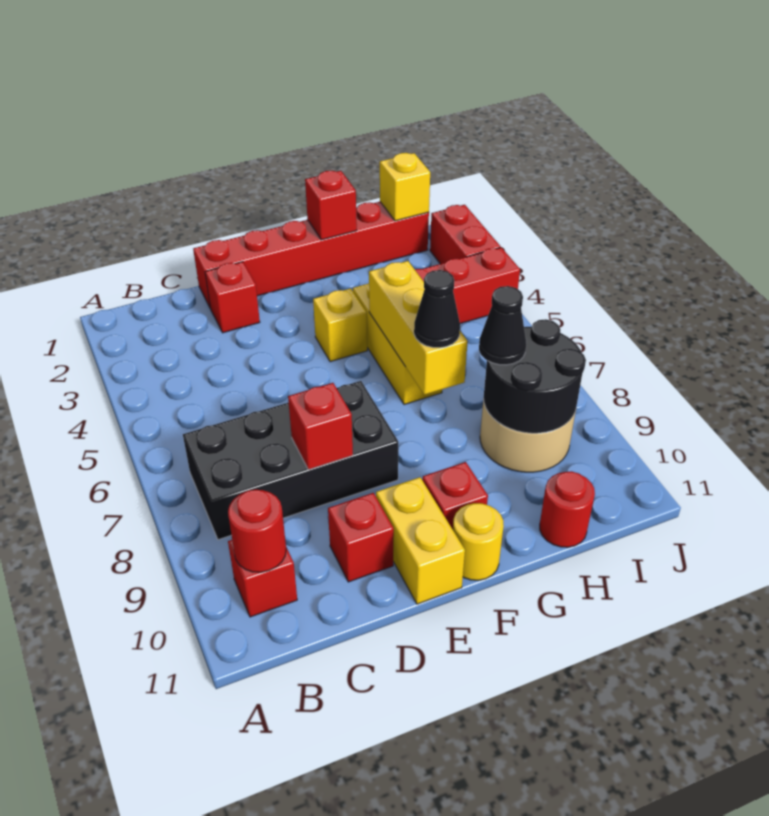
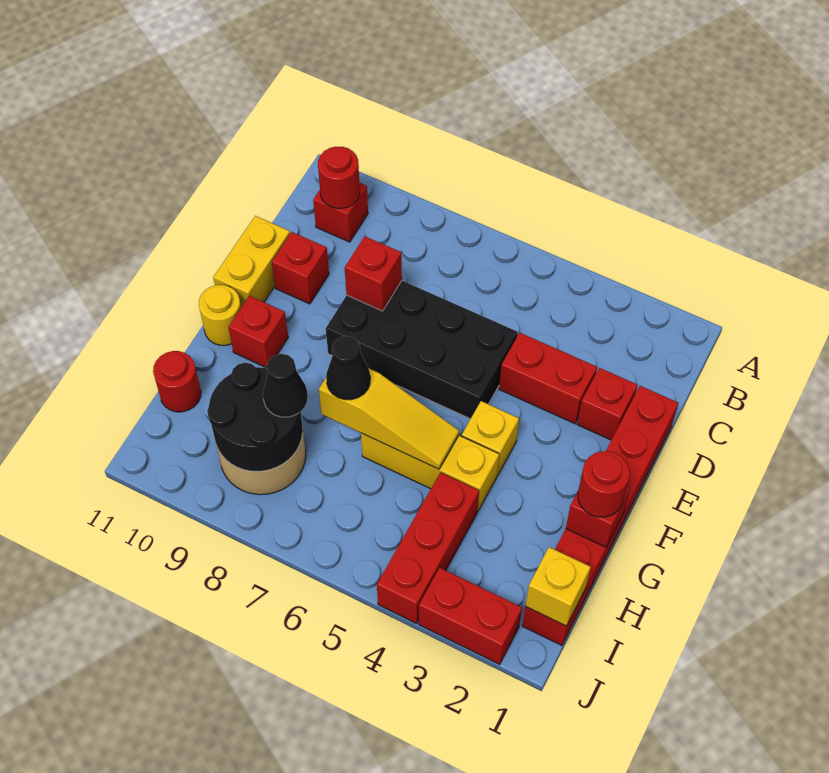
black brick B7:E8 level 1 -> black brick D5:E8 level 1
none -> red brick D3:D4 level 1
yellow brick E10:E11 level 1 -> yellow brick D11:E11 level 1
none -> red round brick G1 level 3
yellow brick G5:G7 level 2 -> yellow slope G5:G7 level 2 top 7

